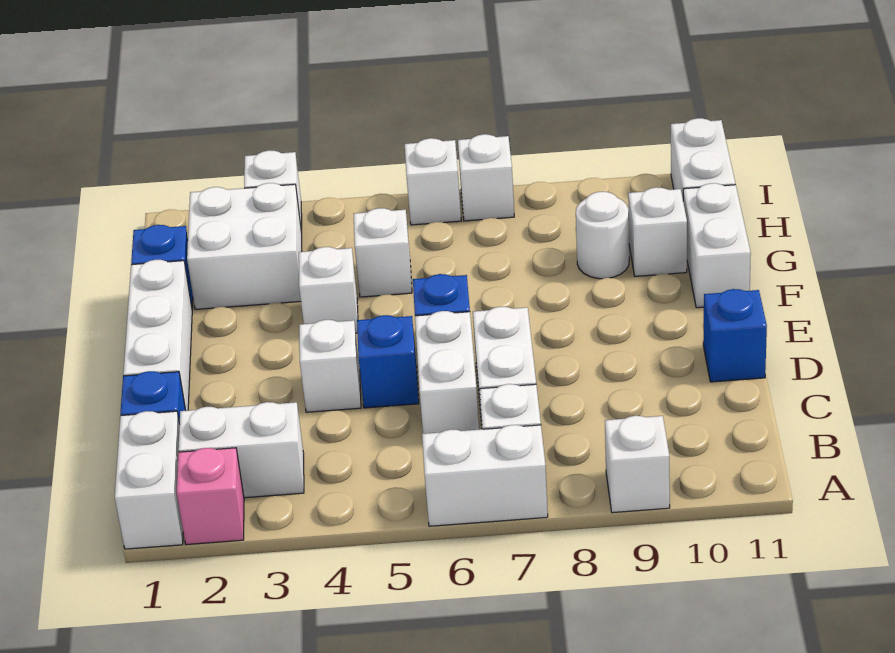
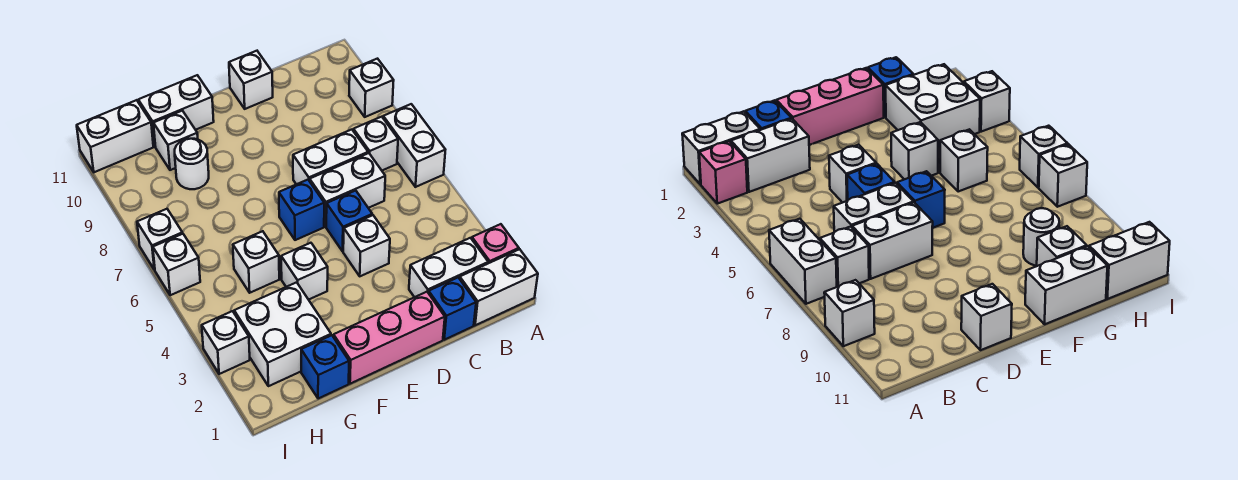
white brick B2:B3 level 1 -> white brick B2:C2 level 1
white brick D1:F1 level 1 -> pink brick D1:F1 level 1
blue brick D11 level 1 -> white brick D11 level 1

